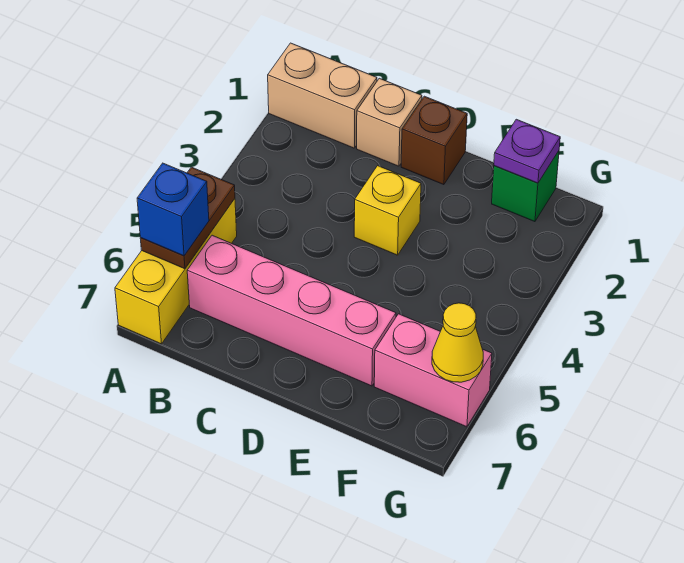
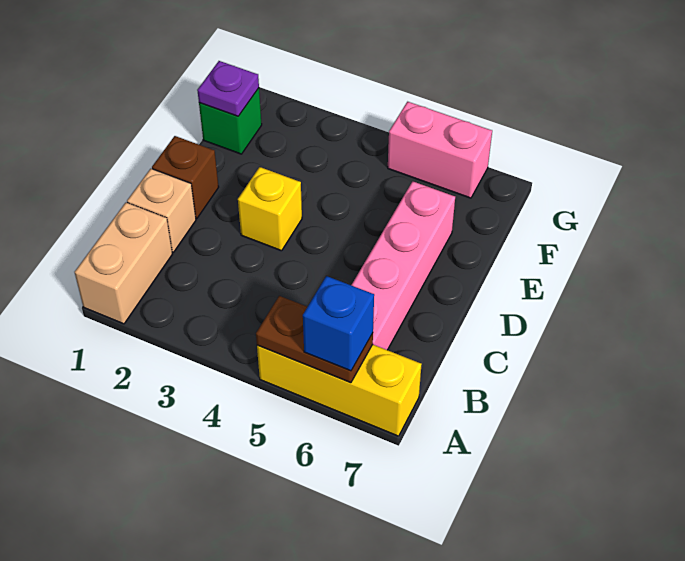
pink brick F6:G6 level 1 -> pink brick G5:G6 level 1
yellow cone G6 level 2 -> none

